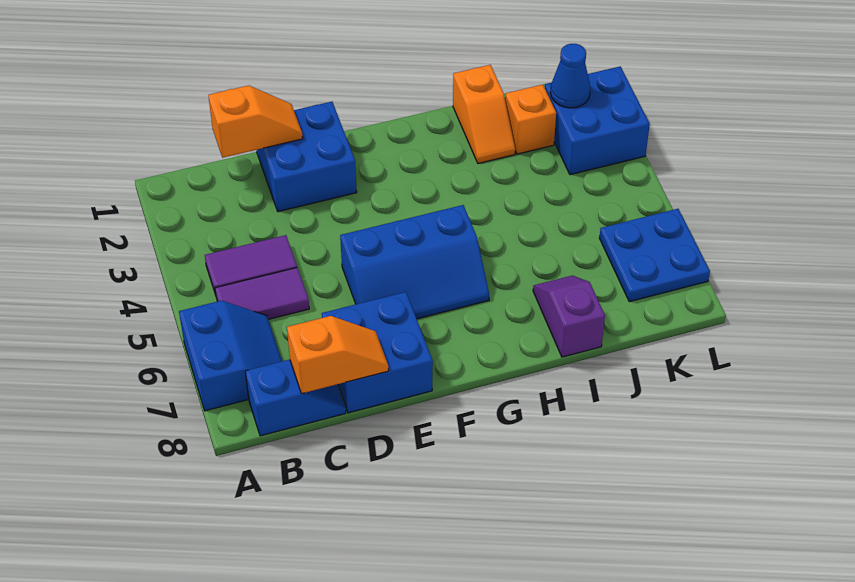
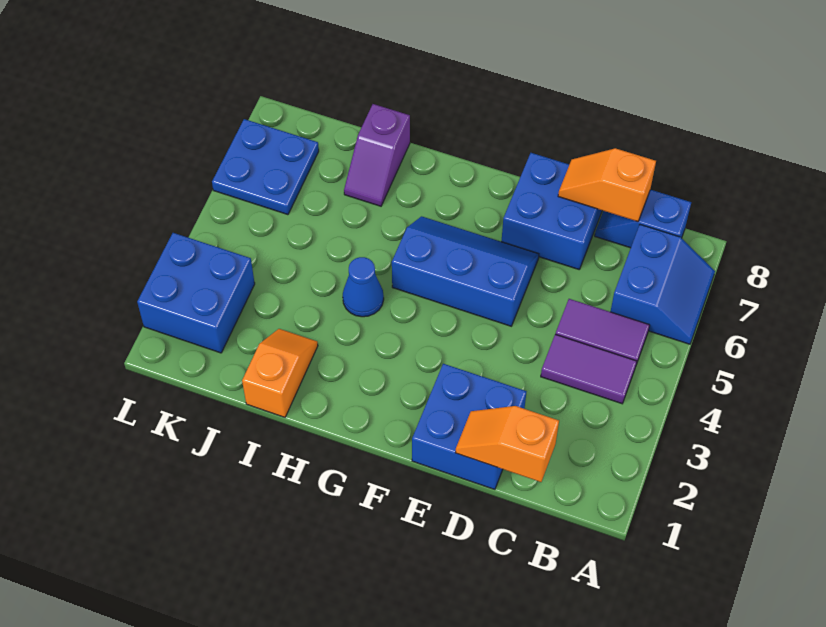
blue slope A6:B7 level 1 top A -> blue slope A6:B7 level 1 top B
orange brick J2 level 1 -> none
blue cone K2 level 2 -> blue cone H4 level 1

